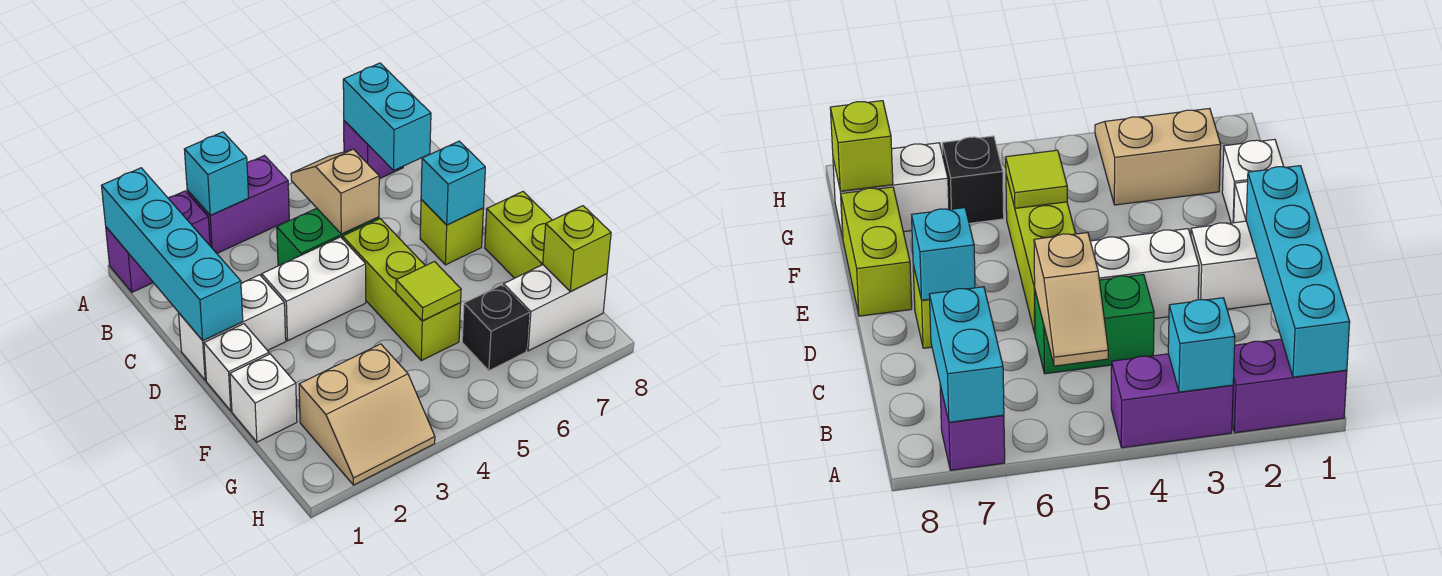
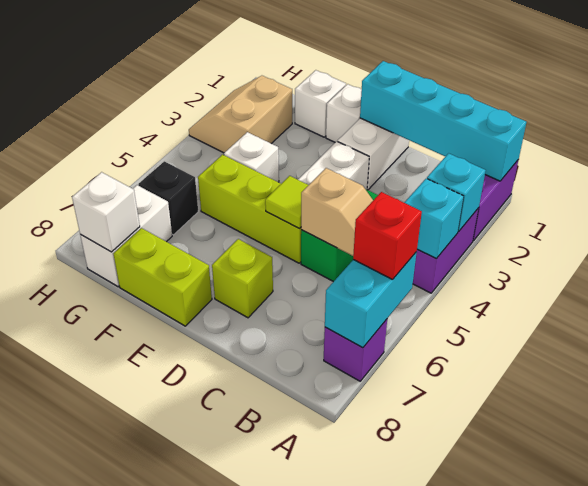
none -> red brick A6 level 3
cyan brick A7:B7 level 2 -> cyan brick A6:A7 level 2
cyan brick D7 level 2 -> cyan brick A4 level 2
none -> white brick F4 level 1
lime tile F5 level 2 -> lime tile D5 level 2
lime brick G8 level 2 -> white brick G8 level 2

